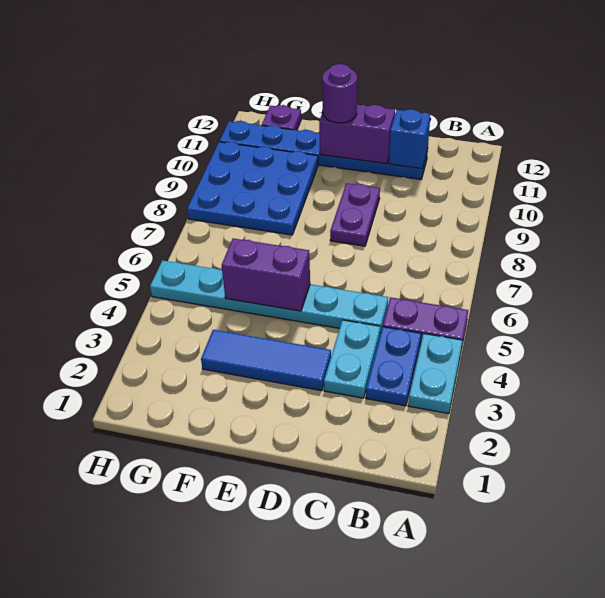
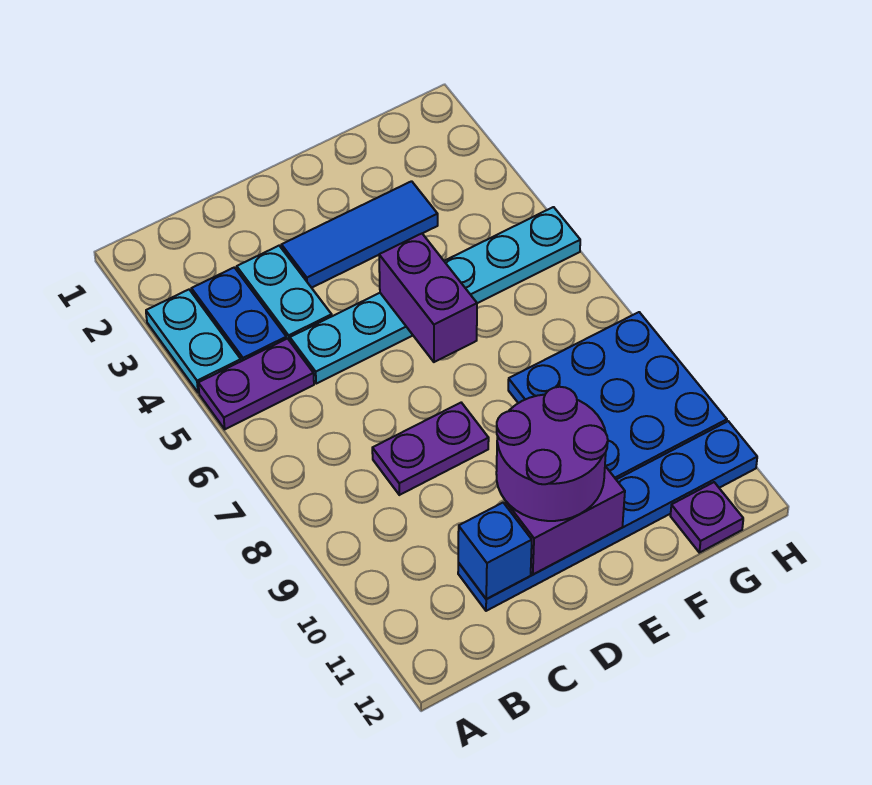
purple plate D8:D9 level 1 -> purple plate C8:D8 level 1
purple brick E5:F5 level 2 -> purple brick E5:E6 level 2
purple round brick E11 level 3 -> purple round brick D10:E11 level 3

